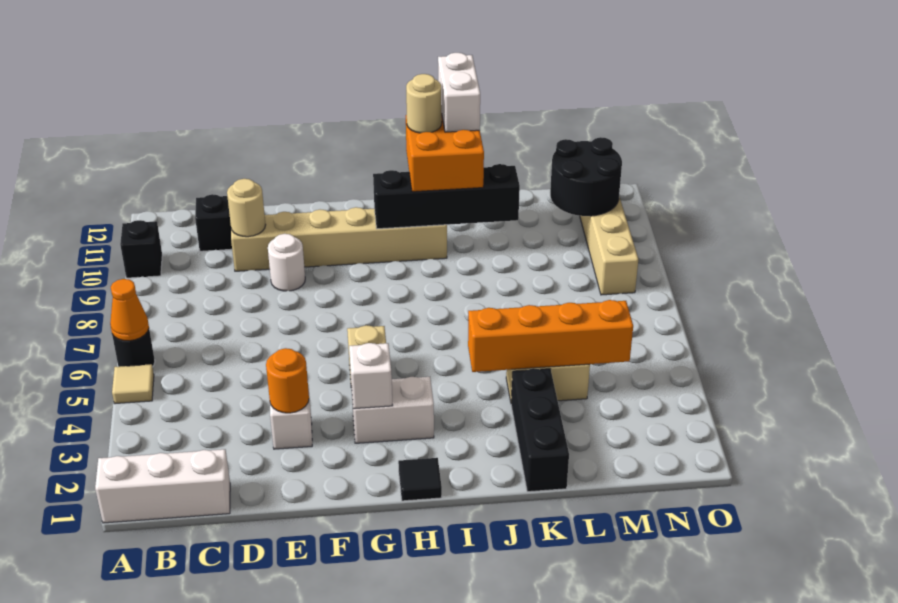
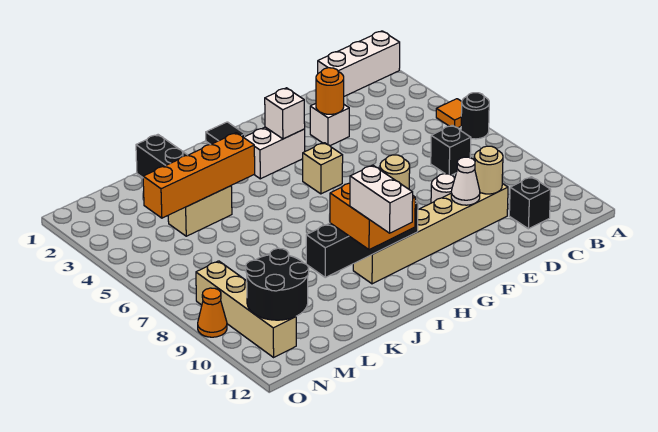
tan tile A5 level 1 -> orange tile A5 level 1
orange cone A6 level 2 -> orange cone O9 level 1
black brick A10 level 1 -> black brick C7 level 1
none -> white cone E10 level 2

